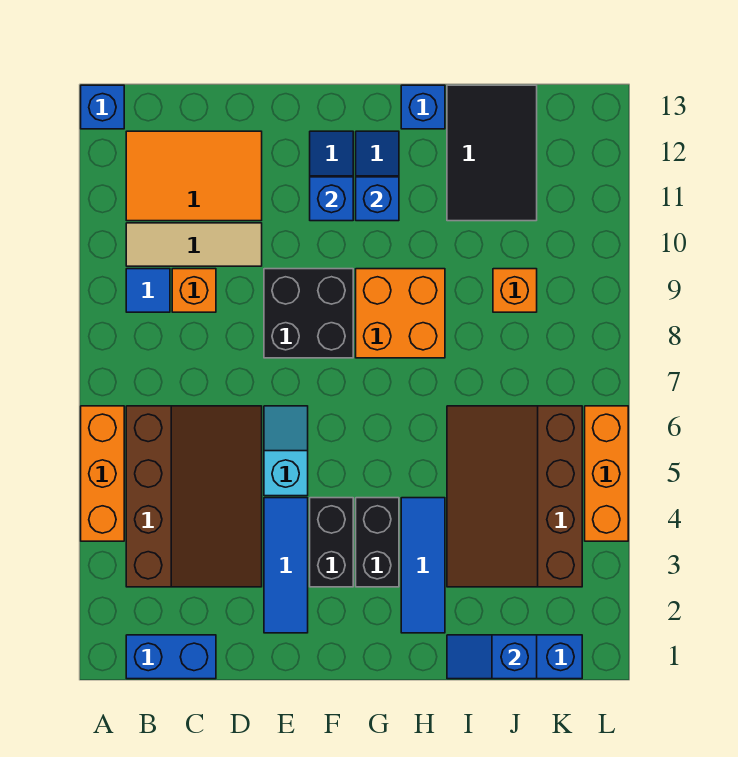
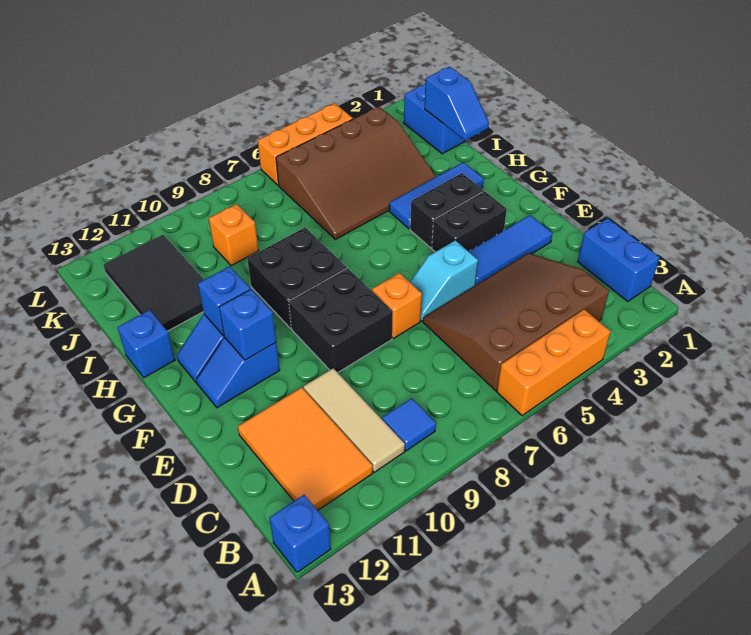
orange brick C9 level 1 -> orange brick E7 level 1
orange brick G8:H9 level 1 -> black brick G8:H9 level 1
black tile I11:J13 level 1 -> black tile I11:K12 level 1

